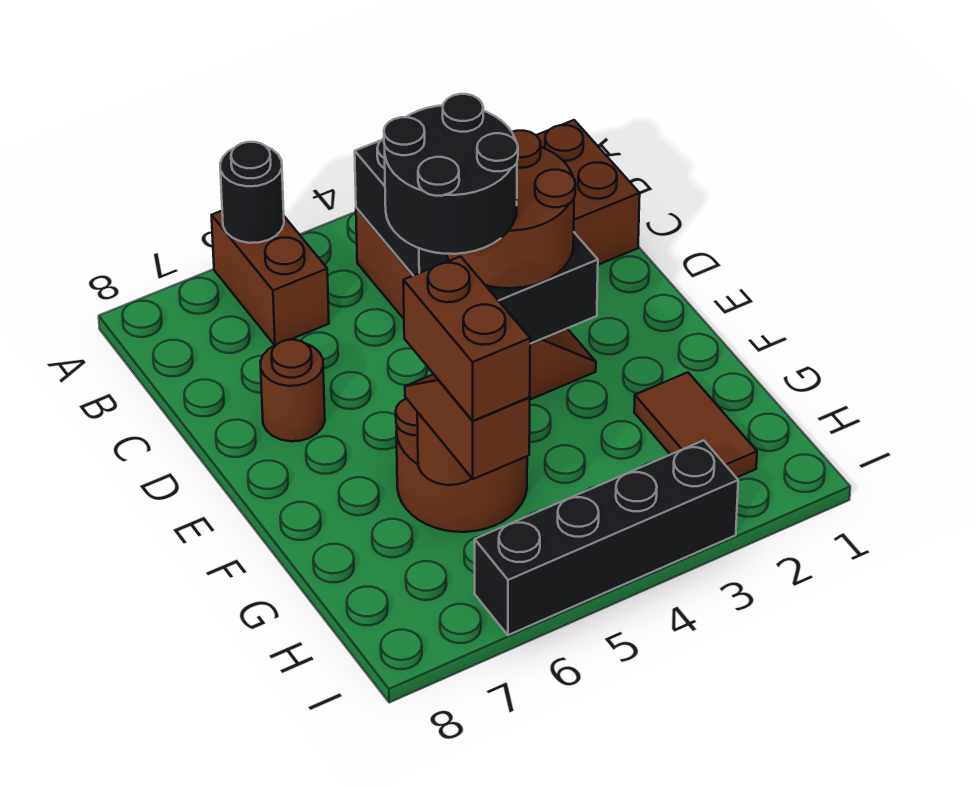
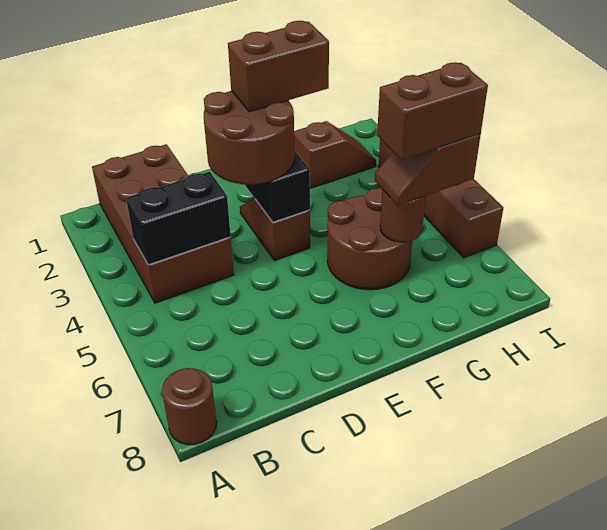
brown brick A6:B6 level 1 -> brown brick E3:F3 level 4
black round brick A6 level 2 -> none
black round brick D4:E5 level 4 -> none
brown round brick D7 level 1 -> brown round brick A8 level 1
brown tile G2:H2 level 1 -> brown slope G2:H2 level 1 top G
black brick I3:I6 level 1 -> brown brick I3:I6 level 1

